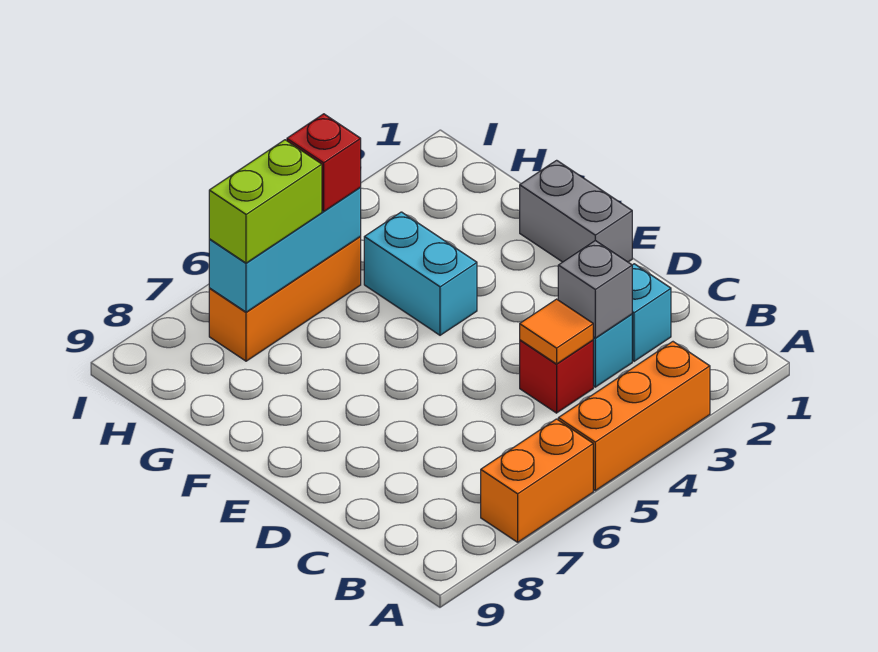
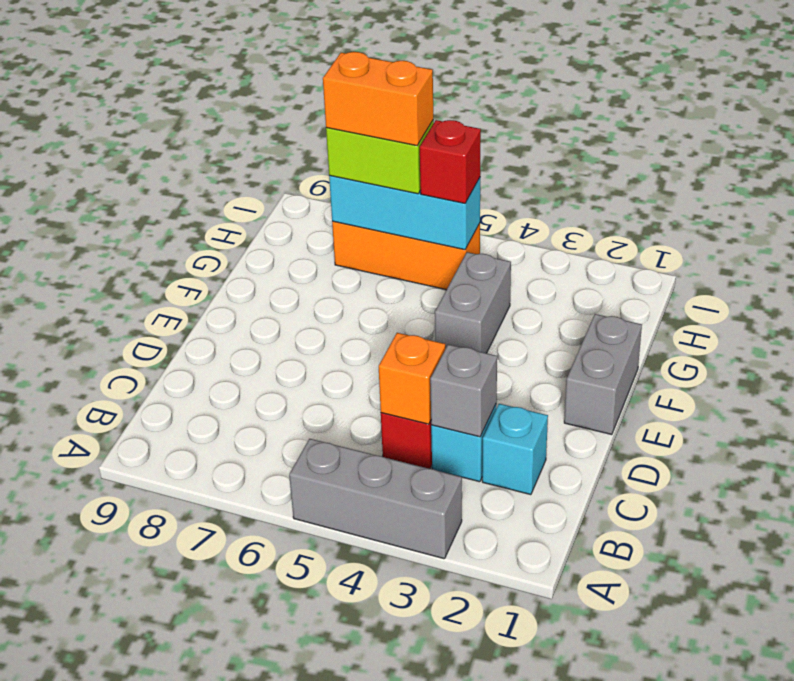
orange brick A3:A5 level 1 -> grey brick A3:A5 level 1
orange brick A6:A7 level 1 -> orange brick H6:H7 level 4
orange tile C4 level 2 -> orange brick C4 level 2
cyan brick F4:G4 level 1 -> grey brick F4:G4 level 1

